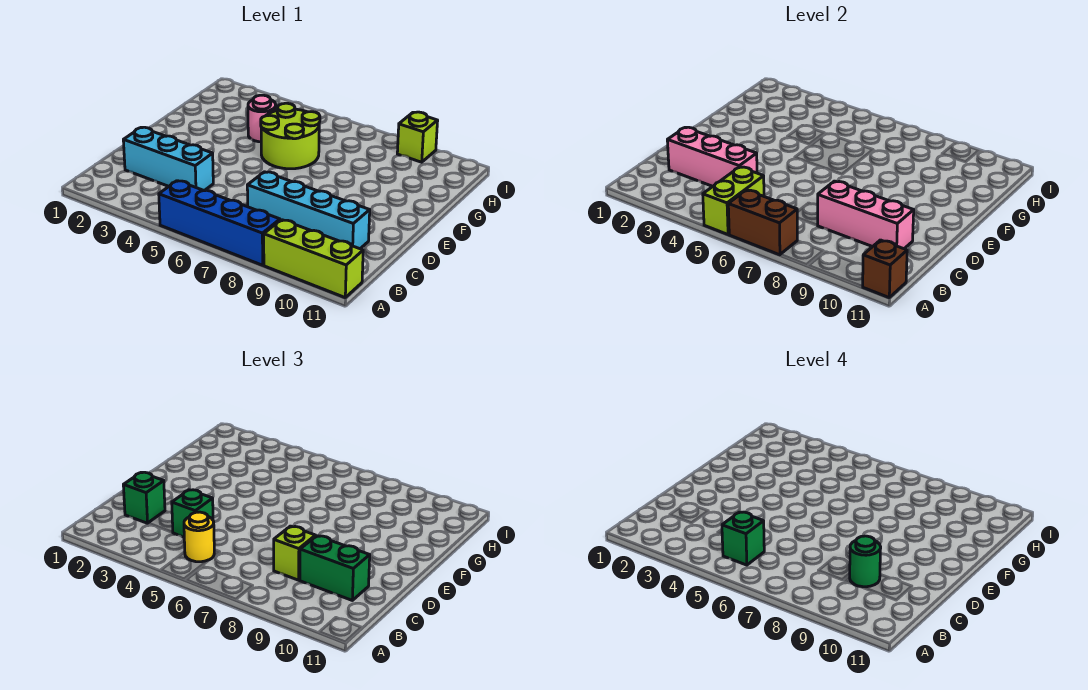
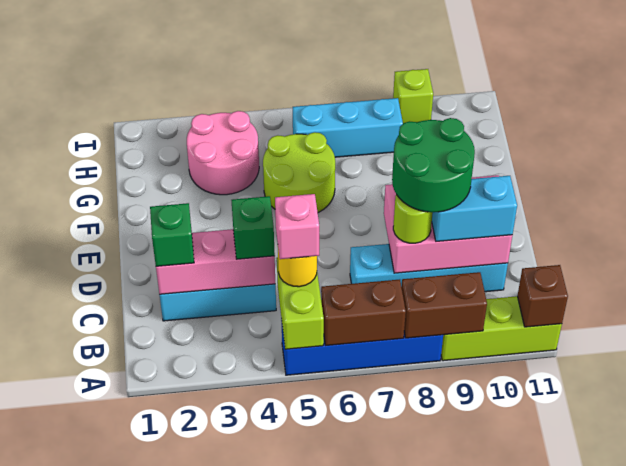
none -> brown brick A8:A9 level 2
green brick B5 level 4 -> pink brick B5 level 4
pink brick C8:C10 level 2 -> pink brick C8:D10 level 2
lime brick C8 level 3 -> lime round brick C8 level 3
green brick C9:C10 level 3 -> cyan brick C9:C10 level 3
green round brick C9 level 4 -> green round brick C8:D9 level 4
pink round brick G4 level 1 -> pink round brick G3:H4 level 1
none -> cyan brick H6:H8 level 1

